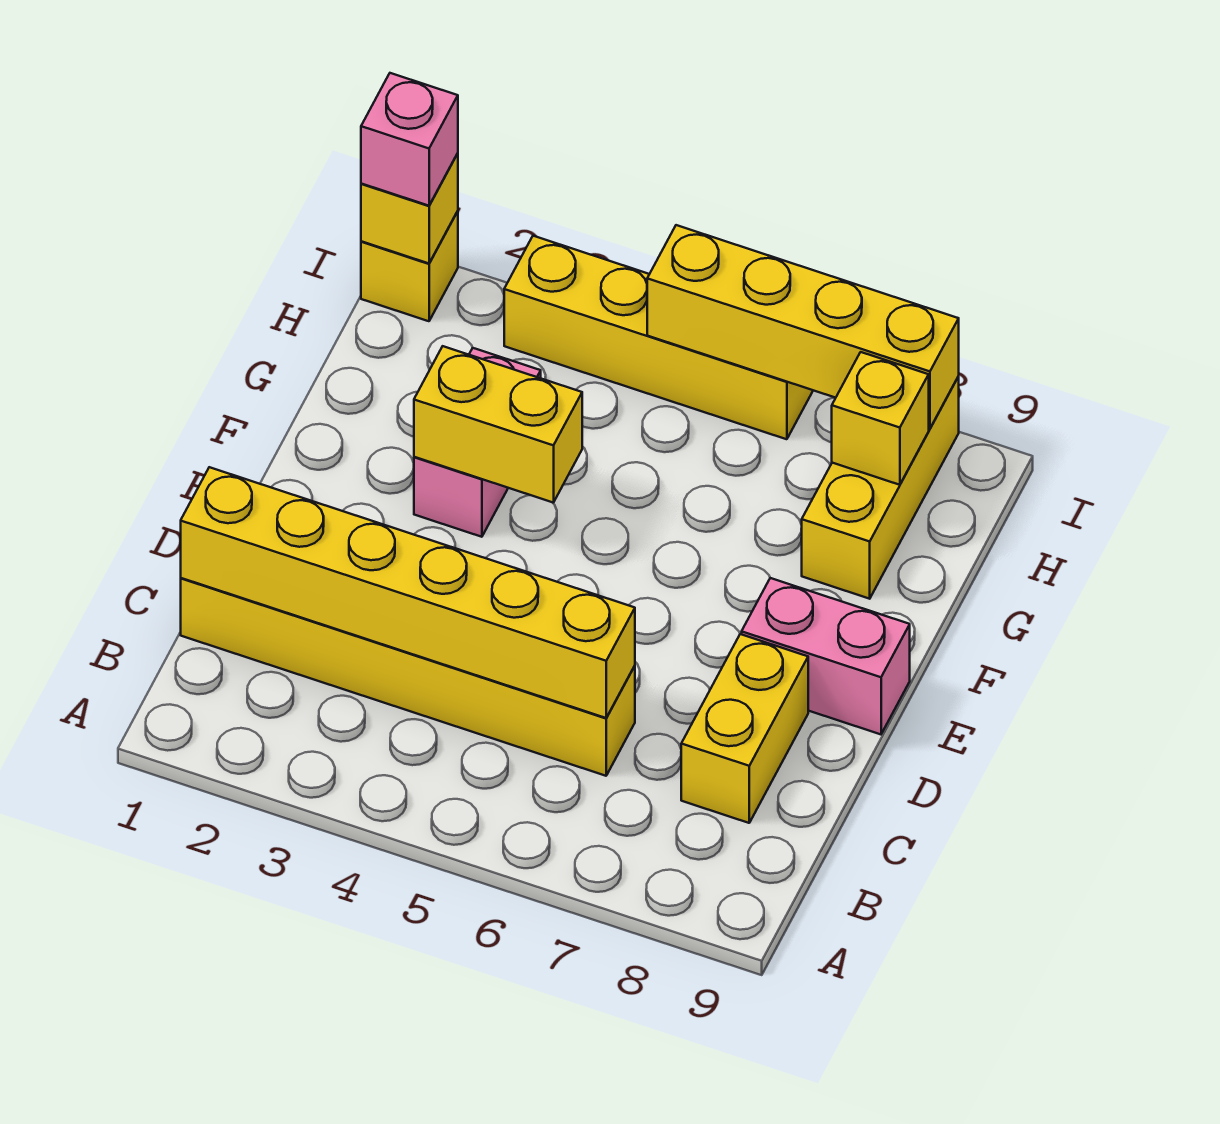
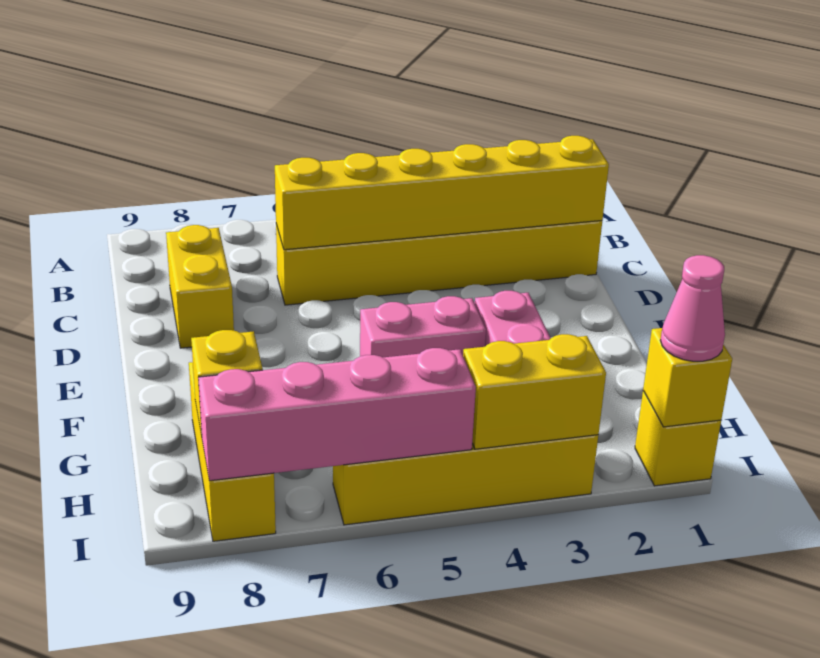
pink brick E8:E9 level 1 -> pink brick F4:F5 level 1
yellow brick F3:F4 level 2 -> yellow brick I3:I4 level 2
pink brick I1 level 3 -> pink cone I1 level 3
yellow brick I5:I8 level 2 -> pink brick I5:I8 level 2

